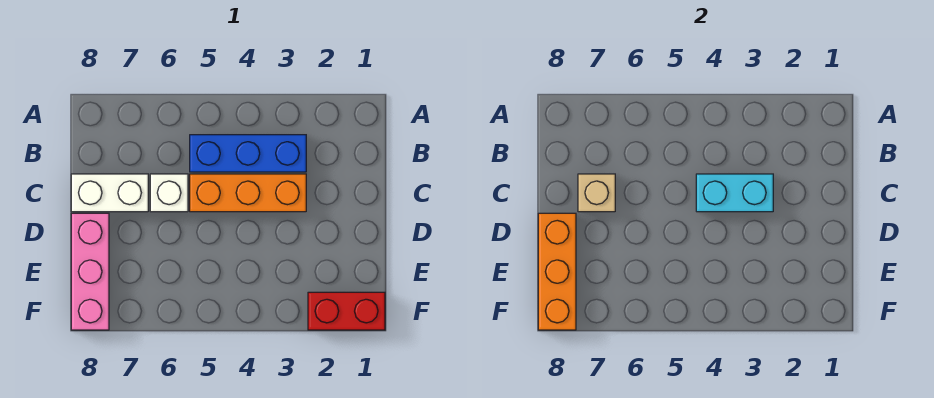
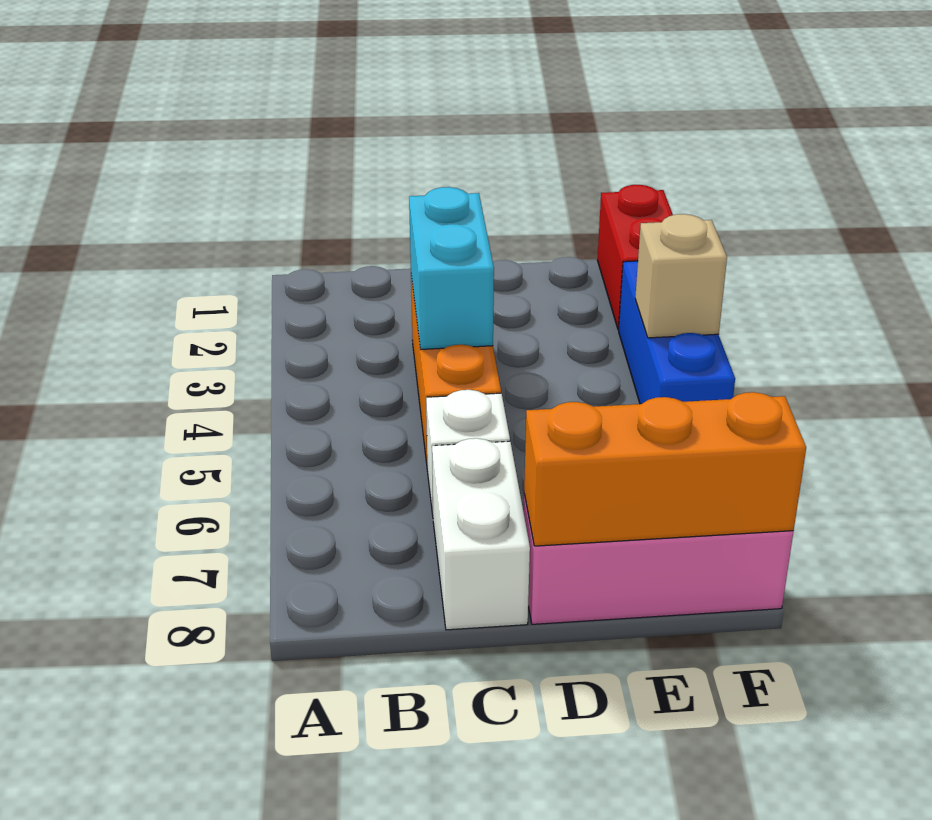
blue brick B3:B5 level 1 -> blue brick F3:F5 level 1
tan brick C7 level 2 -> tan brick F4 level 2

